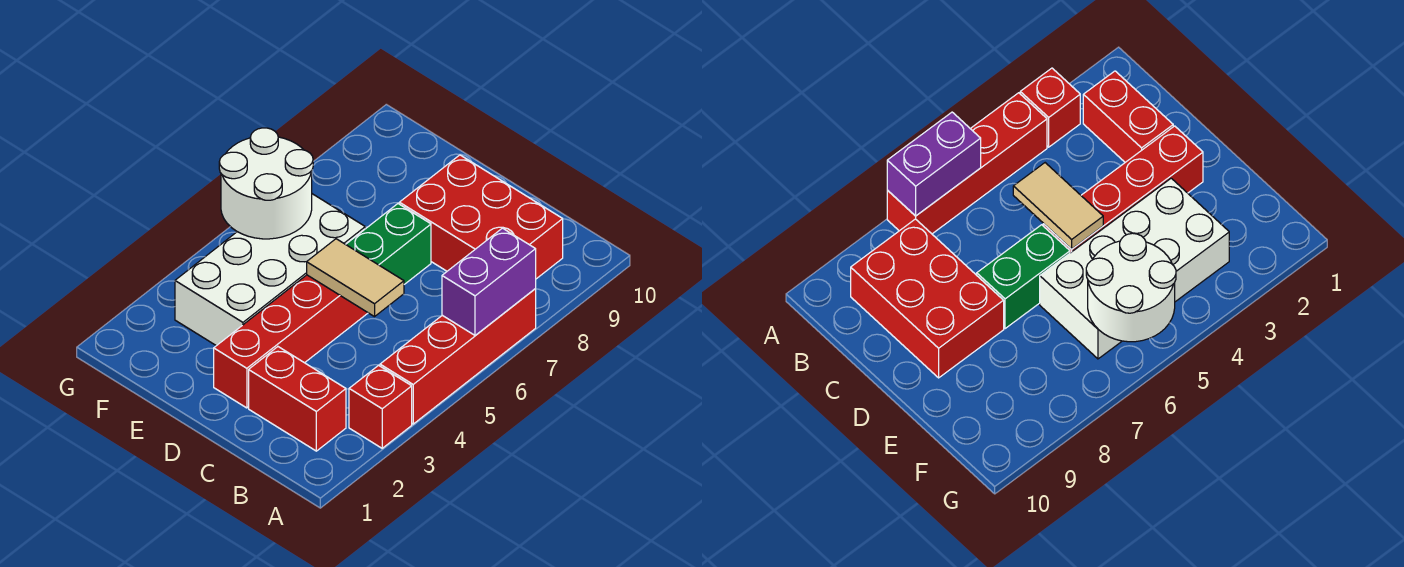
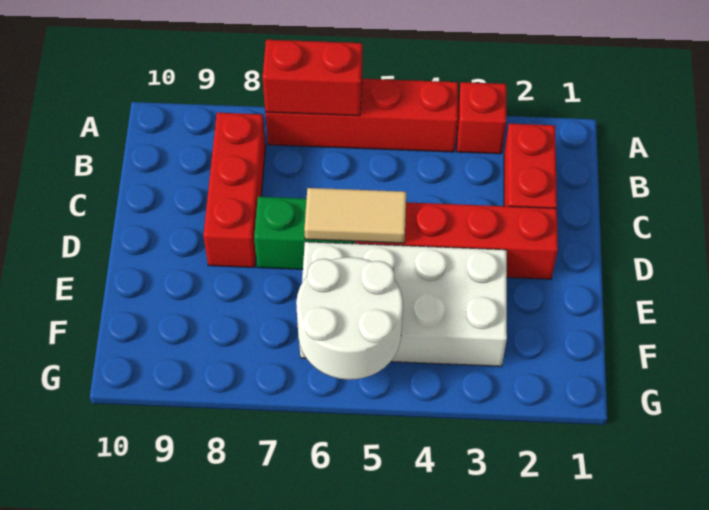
purple brick A6:A7 level 2 -> red brick A6:A7 level 2
red brick B8:D9 level 1 -> red brick B8:D8 level 1
tan tile C5:D5 level 2 -> tan tile D5:D6 level 2

